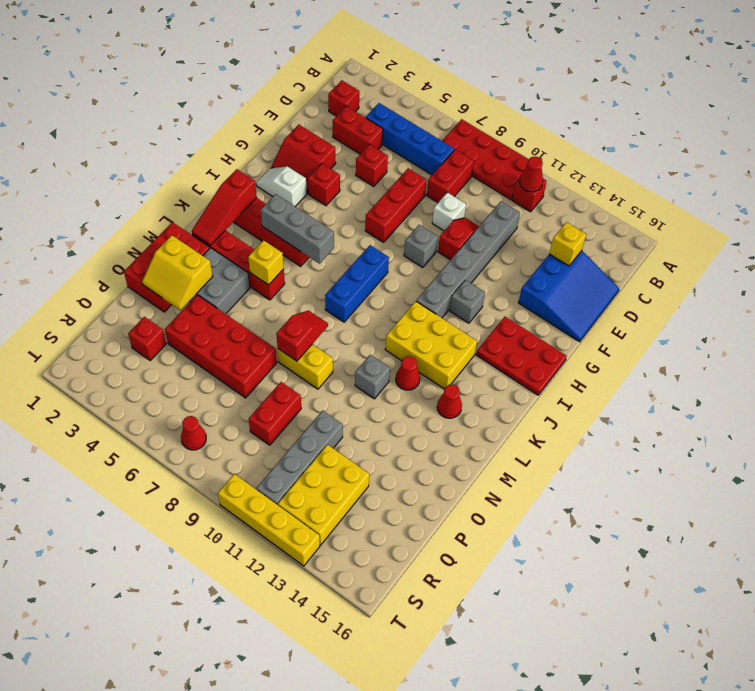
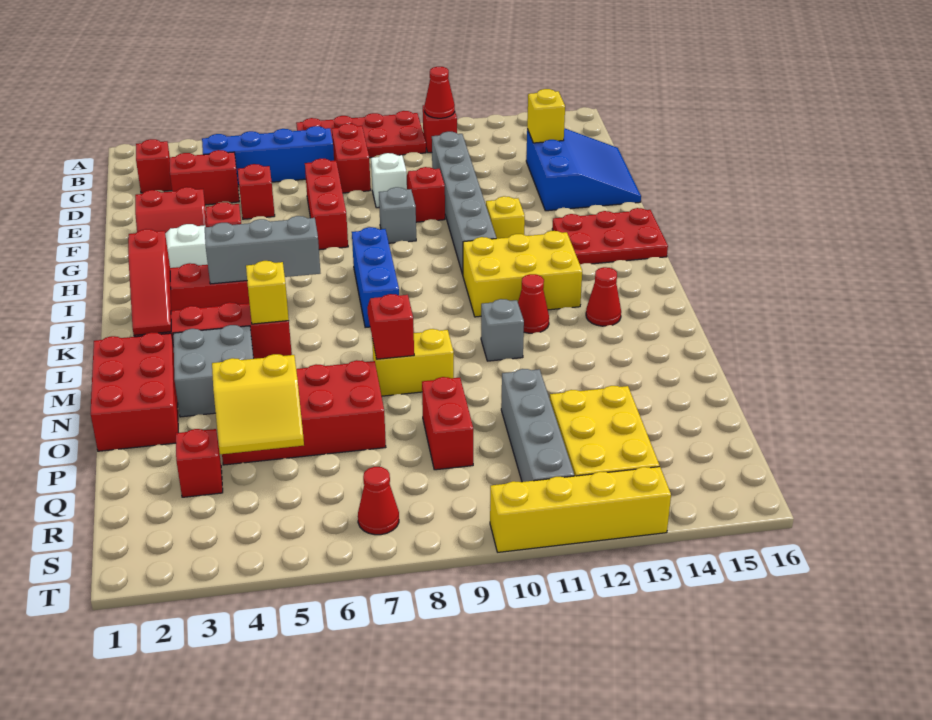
grey brick H12 level 1 -> yellow brick H12 level 1
yellow slope N2:O3 level 2 top N -> yellow slope P4:Q5 level 2 top P

